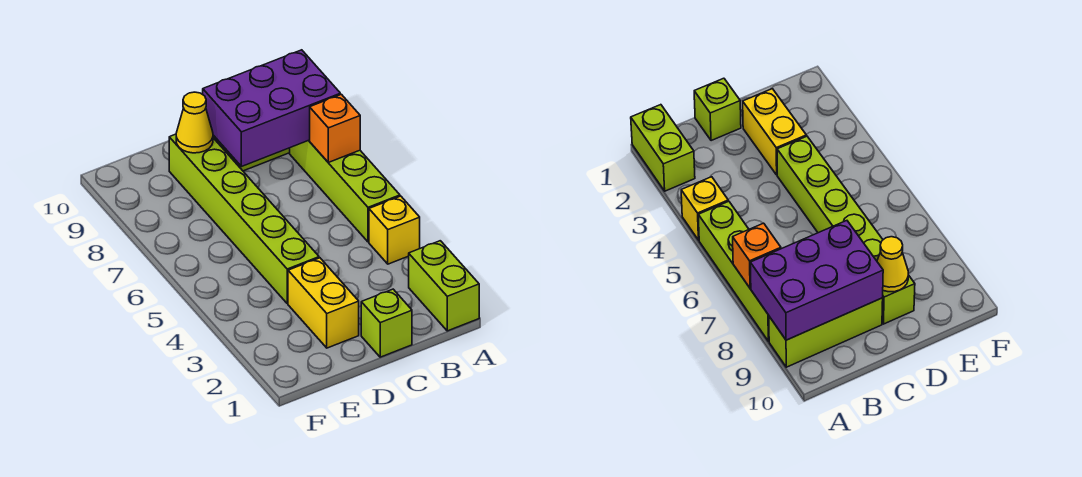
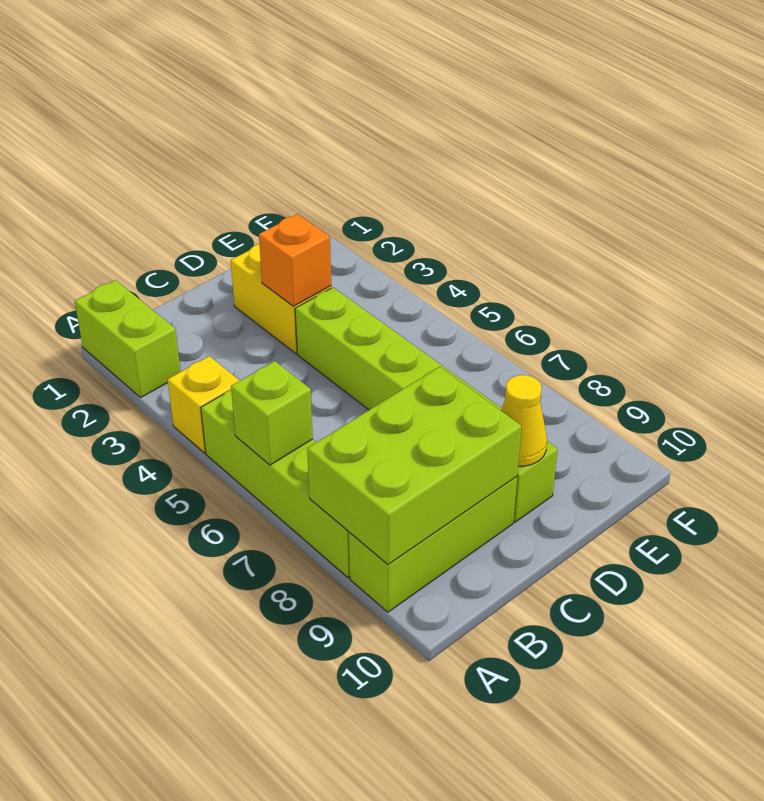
orange brick A7 level 2 -> orange brick D3 level 2
purple brick A8:C9 level 2 -> lime brick A8:C9 level 2
lime brick C1 level 1 -> lime brick A6 level 2

